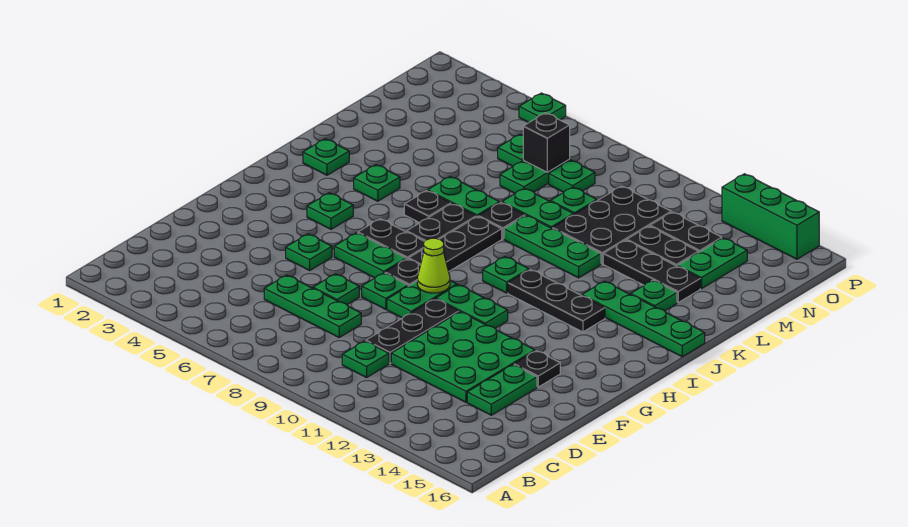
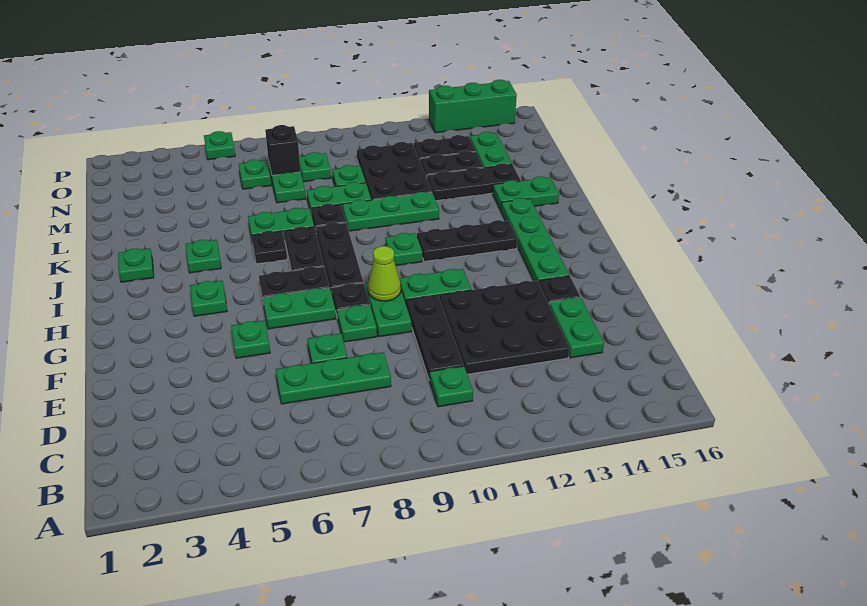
green plate D11:F13 level 1 -> black plate D11:F13 level 1
green plate J13:J16 level 1 -> green plate G14:J14 level 1
green plate K14 level 1 -> green plate K14:K15 level 1

